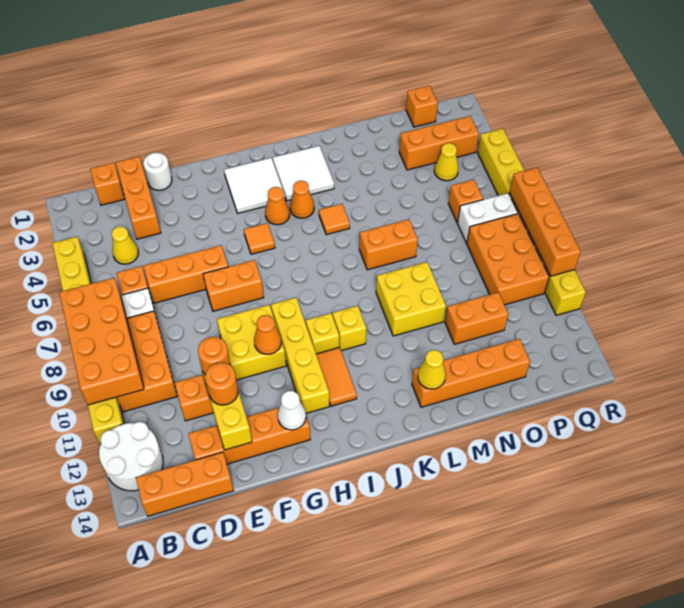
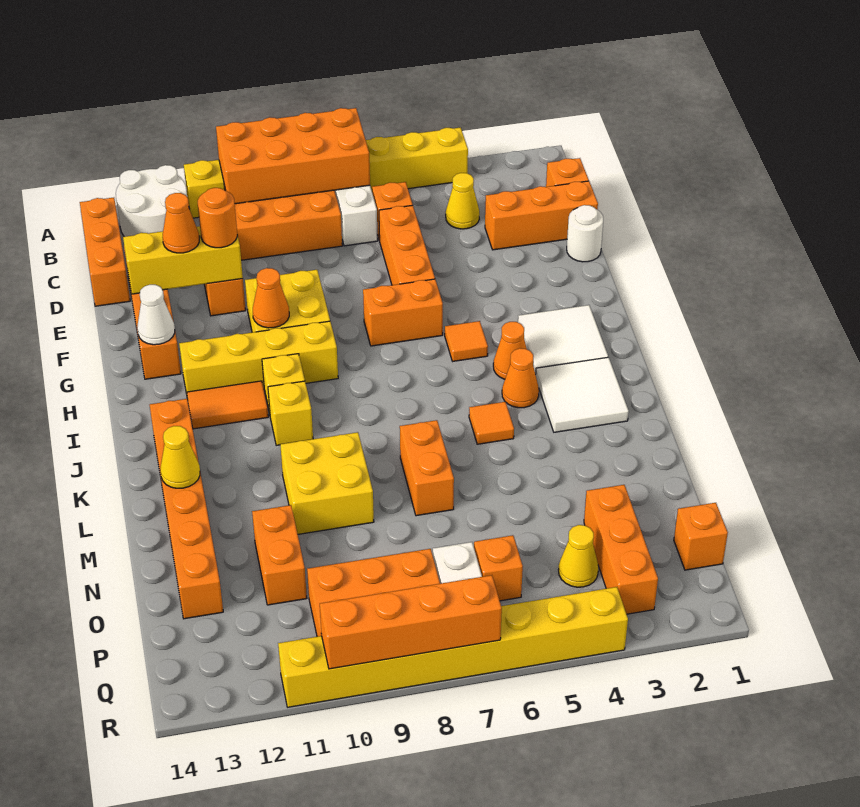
orange round brick E12 level 3 -> orange cone E12 level 3
orange brick F7:G7 level 1 -> orange brick G6:G7 level 1
orange brick L13:O13 level 1 -> orange brick J13:O13 level 1

